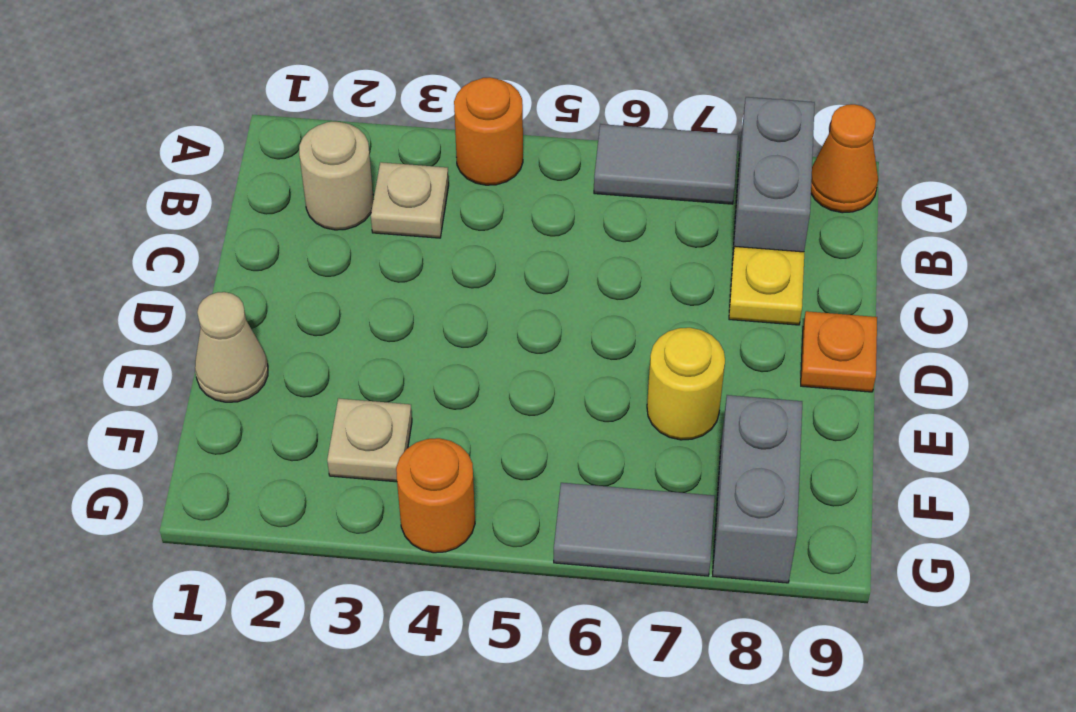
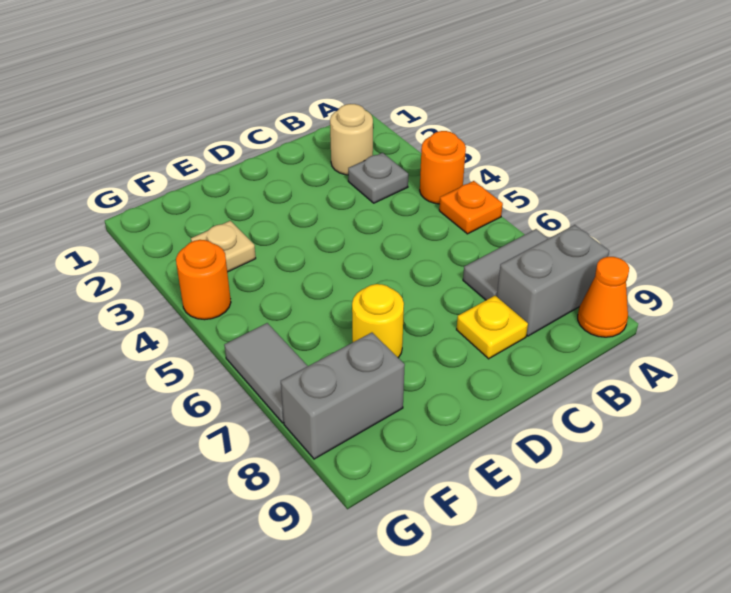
grey tile A6:A7 level 1 -> grey tile A7:B7 level 1
tan plate B3 level 1 -> grey plate B3 level 1
orange plate D9 level 1 -> orange plate A5 level 1
tan cone E1 level 1 -> none

